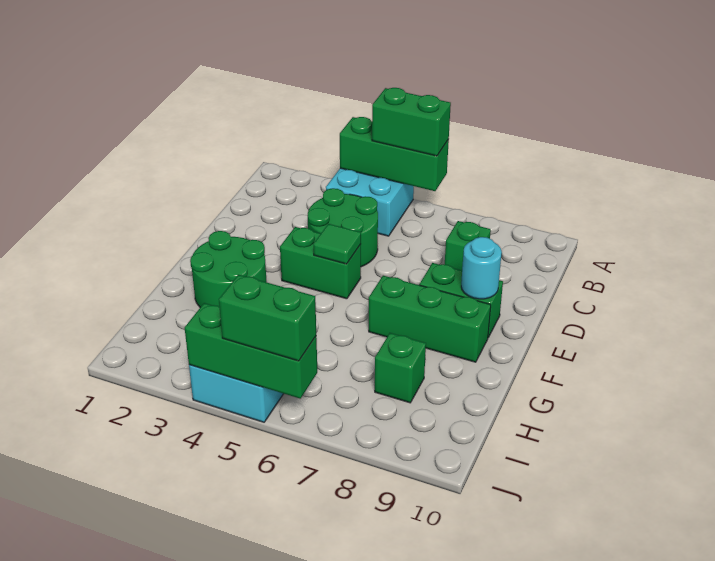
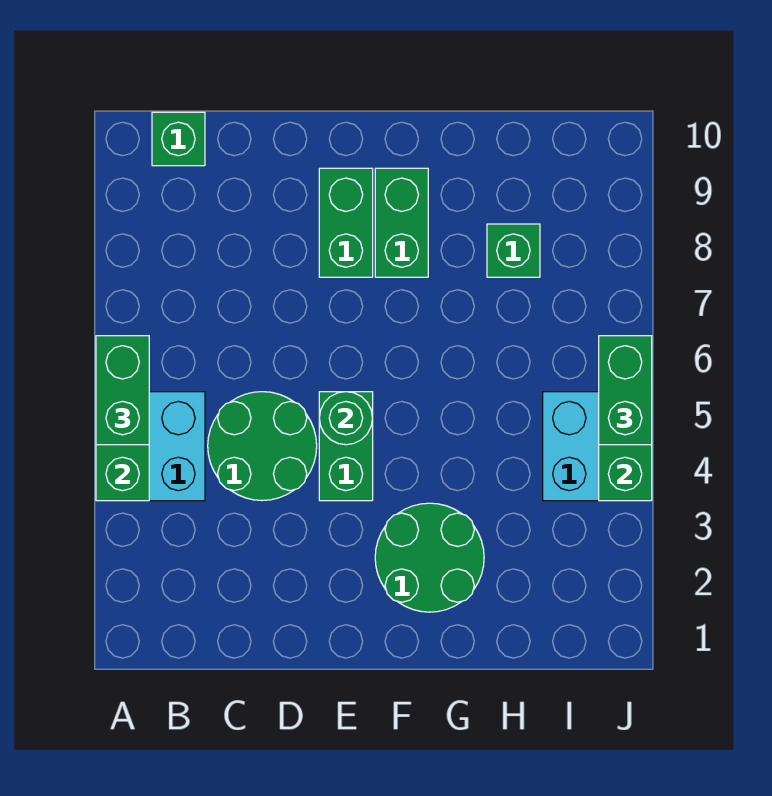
green brick C8 level 1 -> green brick B10 level 1
green tile E5 level 2 -> green round brick E5 level 2
cyan round brick E9 level 2 -> none
green brick F7:F9 level 1 -> green brick F8:F9 level 1

